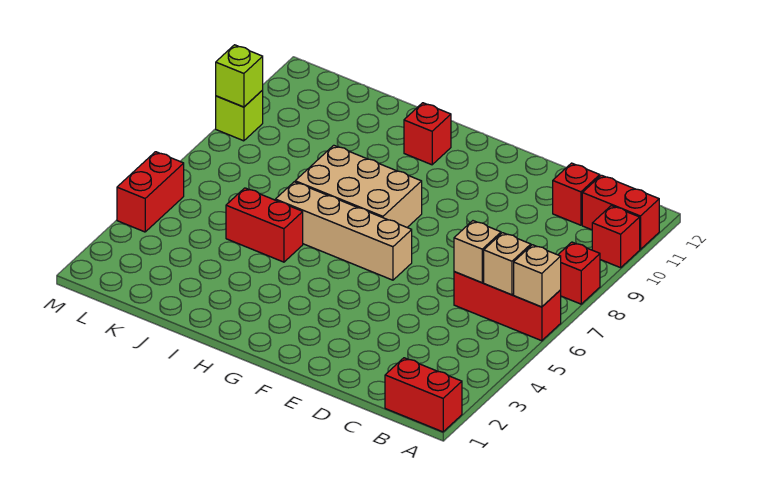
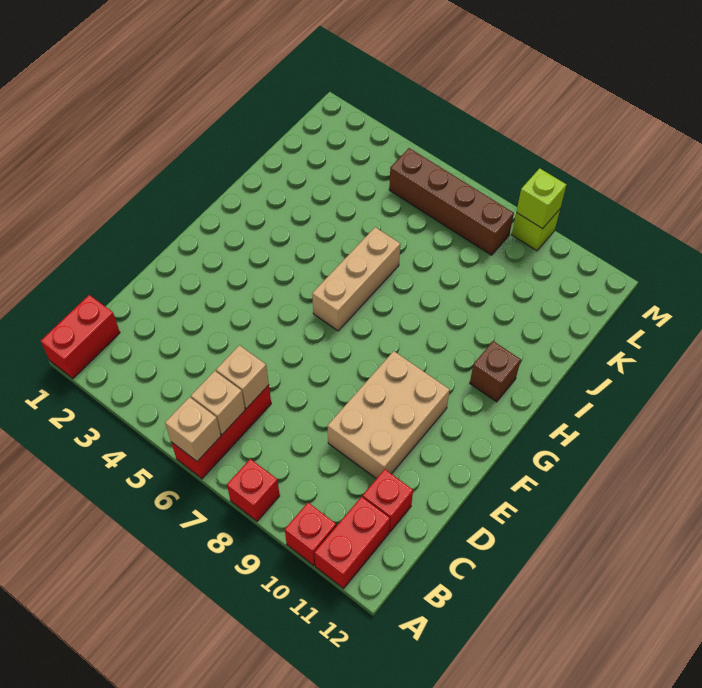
tan brick F6:I6 level 1 -> tan brick G6:I6 level 1
tan brick G7:I8 level 1 -> tan brick D9:F10 level 1
red brick H11 level 1 -> brown brick H11 level 1
red brick I5:J5 level 1 -> none
none -> brown brick L5:L8 level 1
red brick M4:M5 level 1 -> none

